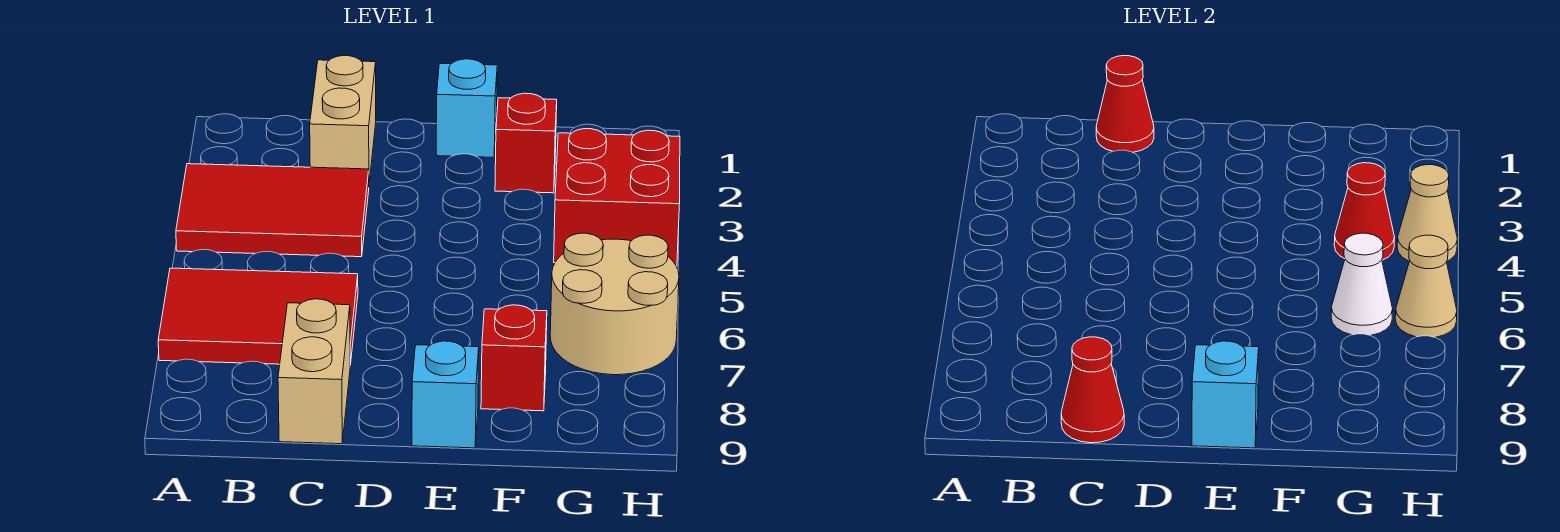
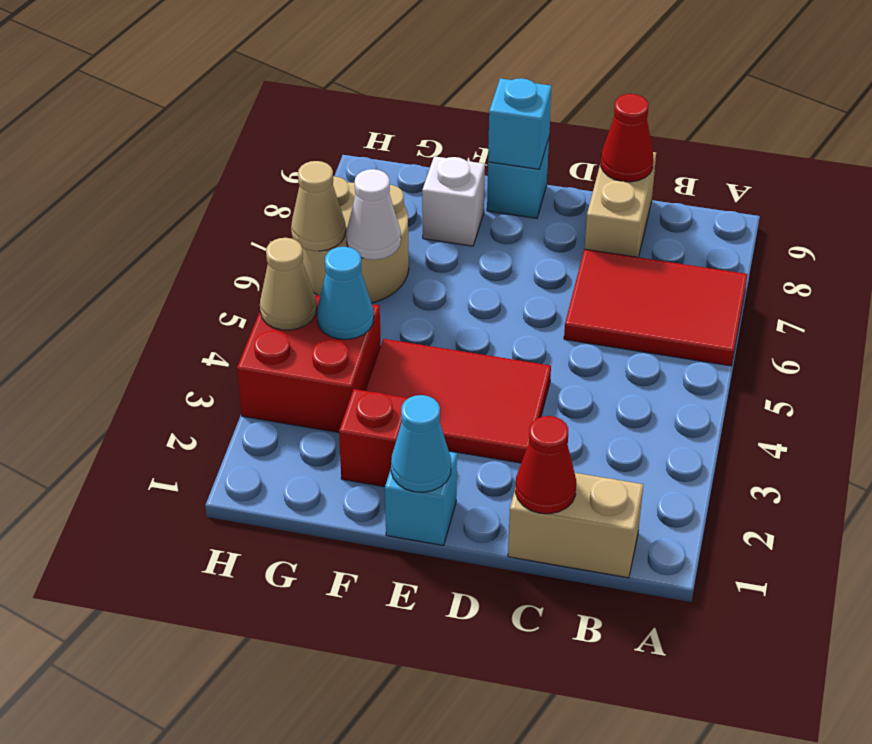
red tile A3:C4 level 1 -> red tile D3:F4 level 1
tan brick C1:C2 level 1 -> tan brick B1:C1 level 1
none -> cyan cone E1 level 2
red brick F8 level 1 -> white brick F8 level 1
red cone G4 level 2 -> cyan cone G4 level 2

